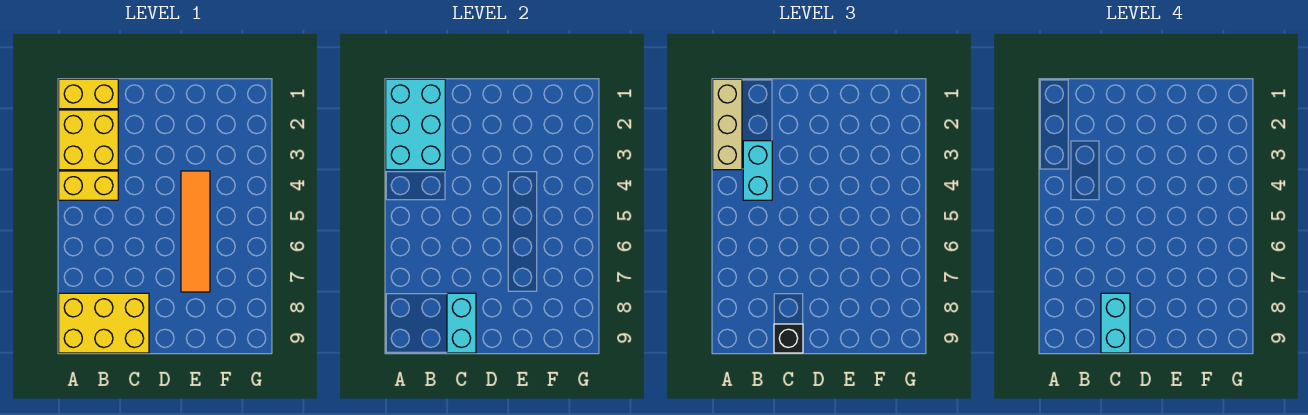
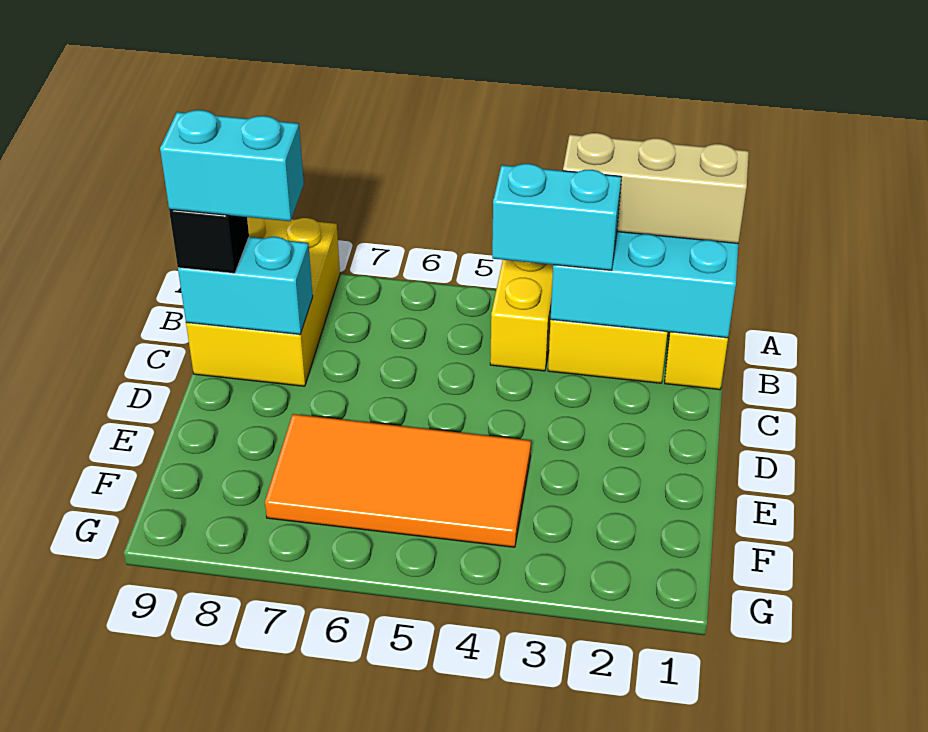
orange tile E4:E7 level 1 -> orange tile E4:F7 level 1

